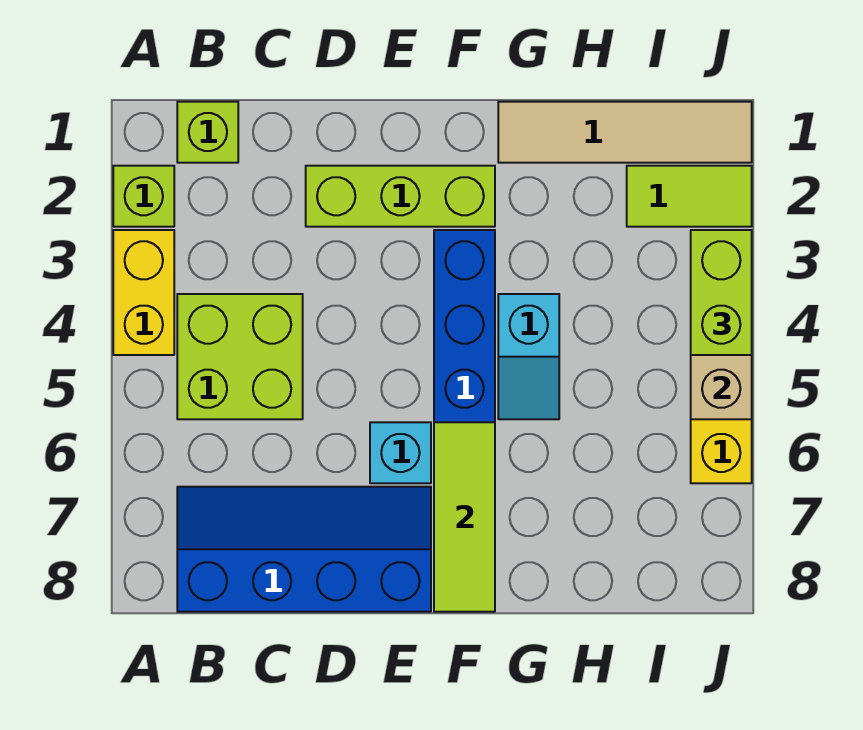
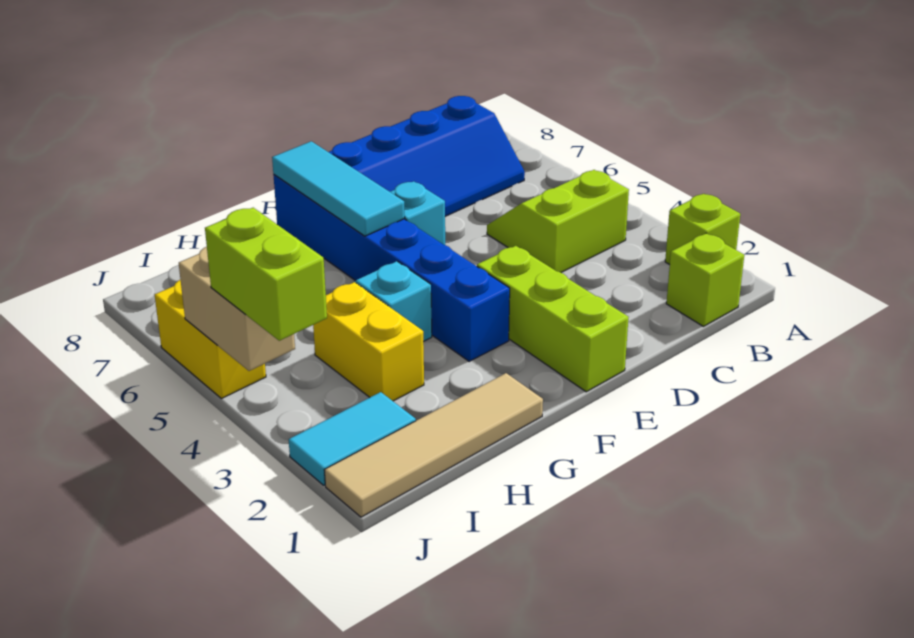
yellow brick A3:A4 level 1 -> yellow brick H3:H4 level 1
lime brick B4:C5 level 1 -> lime slope B4:C5 level 1 top 4
lime brick D2:F2 level 1 -> lime brick E1:E3 level 1
lime tile F6:F8 level 2 -> cyan tile F6:F8 level 2
lime tile I2:J2 level 1 -> cyan tile I2:J2 level 1

